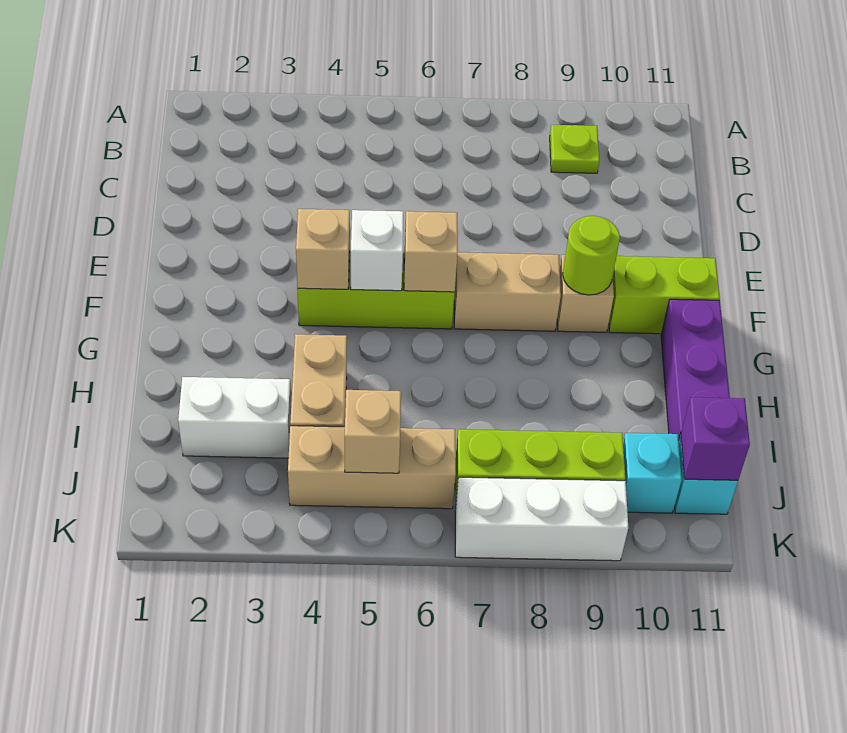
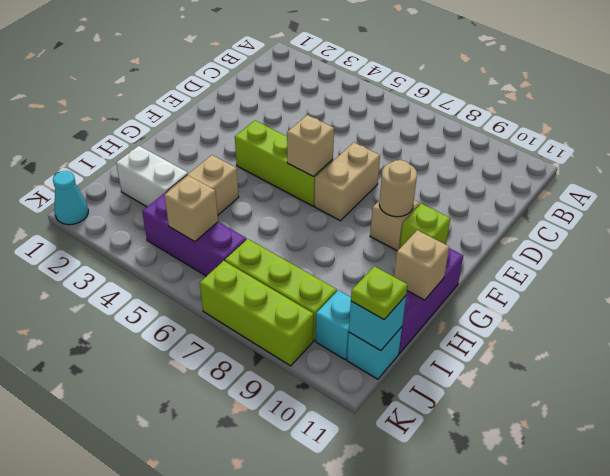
lime plate B9 level 1 -> lime plate J11 level 3
tan brick F4 level 2 -> tan brick H11 level 2
white brick F5 level 2 -> none
tan brick F7:F8 level 1 -> tan brick E7:F7 level 1
lime round brick F9 level 2 -> tan round brick F9 level 2
lime brick F10:F11 level 1 -> lime brick F10 level 1
tan brick J4:J6 level 1 -> purple brick J4:J6 level 1
purple brick J11 level 2 -> cyan brick J11 level 2
none -> cyan cone K1 level 1
white brick K7:K9 level 1 -> lime brick K7:K9 level 1

